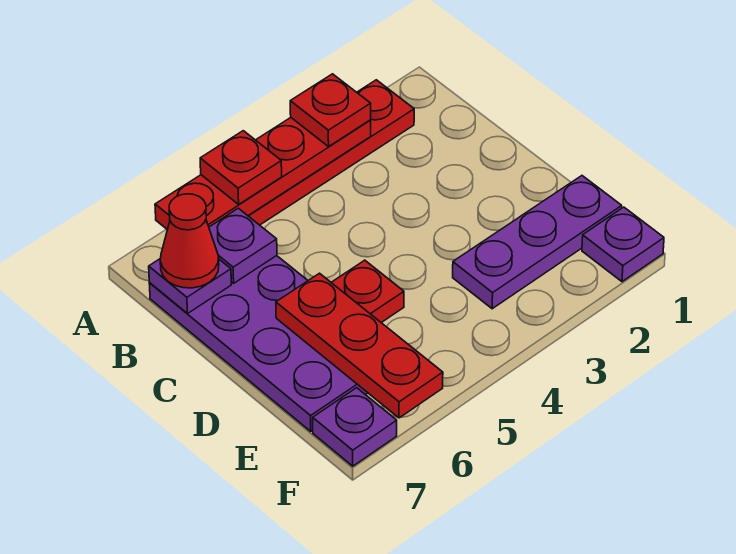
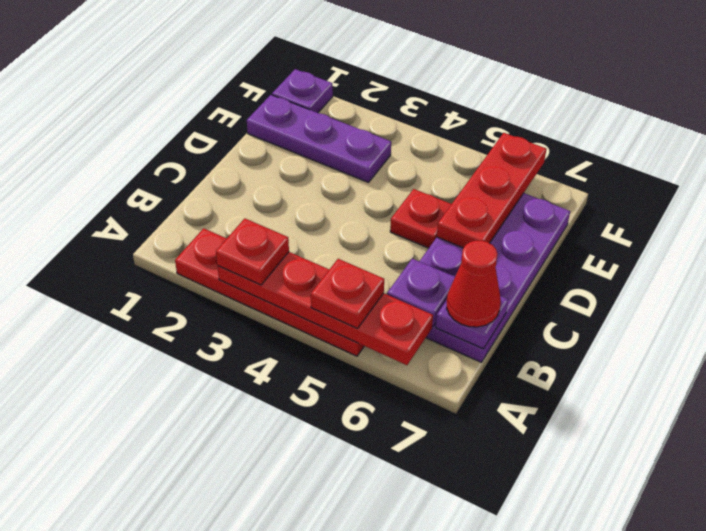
purple plate F7 level 1 -> none

